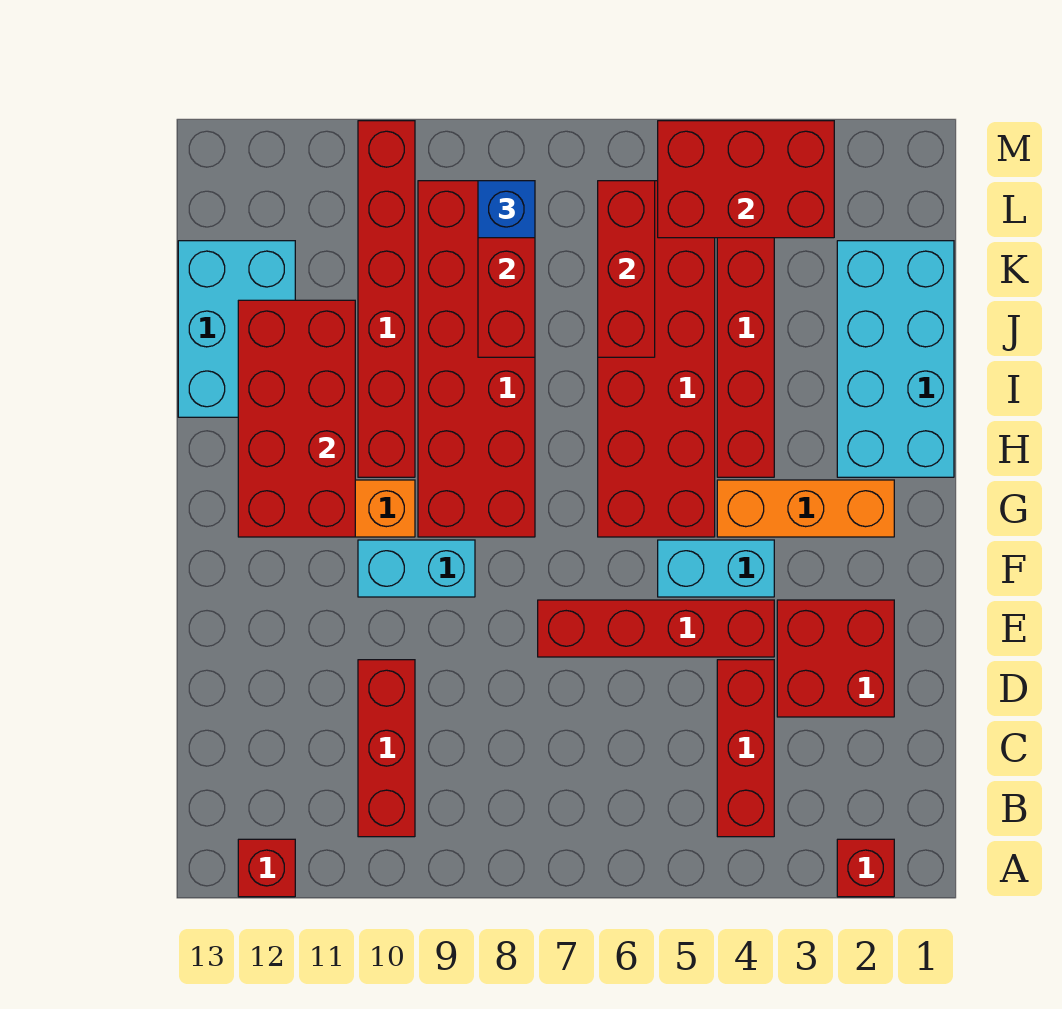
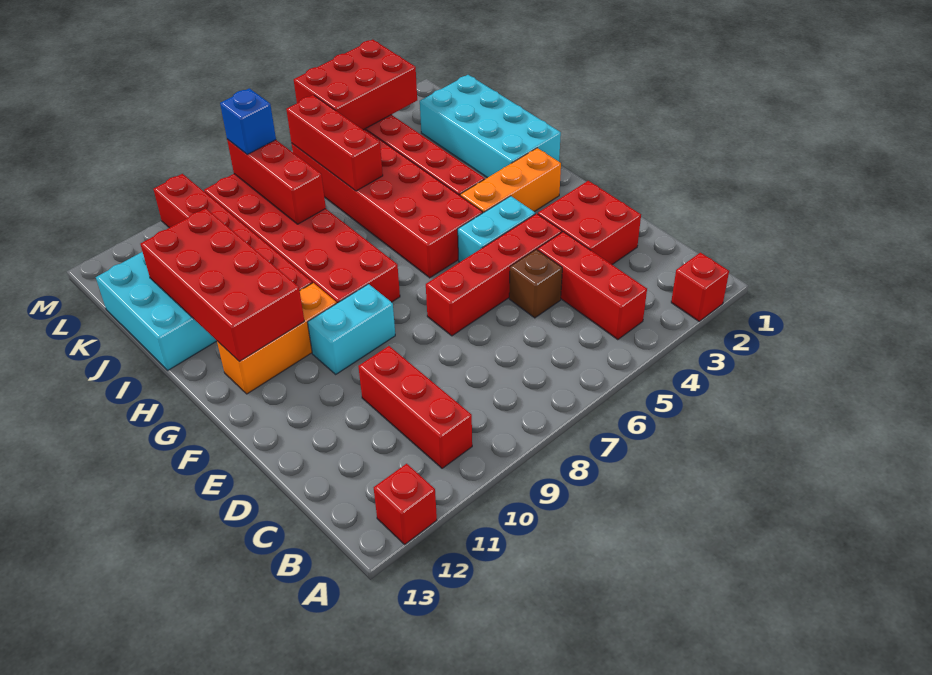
none -> brown brick D5 level 1

